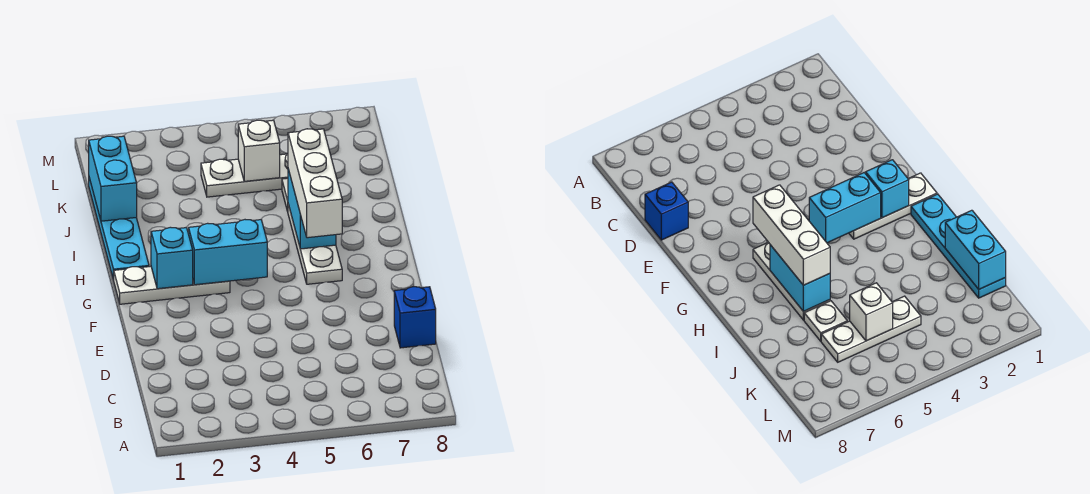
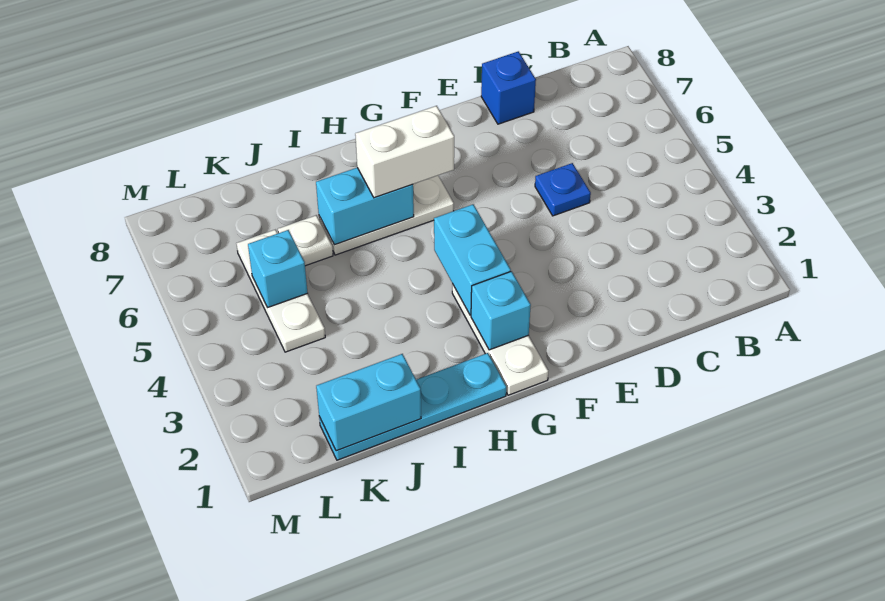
none -> blue plate D5 level 1
white brick G6:I6 level 3 -> white brick G6:H6 level 3
white brick K5 level 2 -> cyan brick K5 level 2

